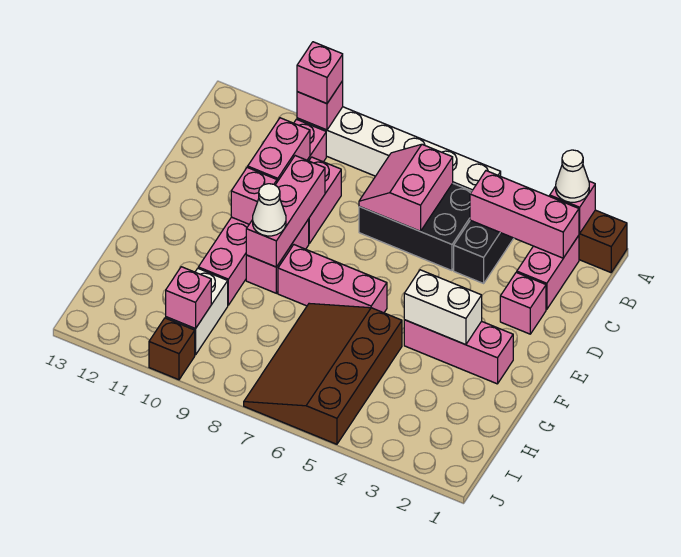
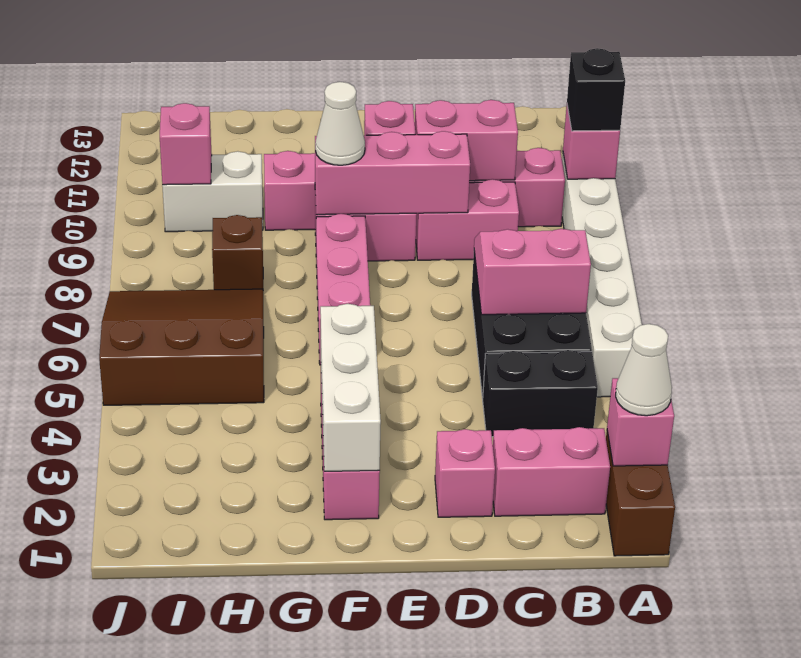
pink brick A10 level 3 -> black brick A10 level 3
pink brick B2:B4 level 2 -> none
white brick F3:F4 level 2 -> white brick F2:F4 level 2
brown slope G5:J7 level 1 top 5 -> brown slope H5:J7 level 1 top 5
brown brick J10 level 1 -> brown brick H8 level 1

